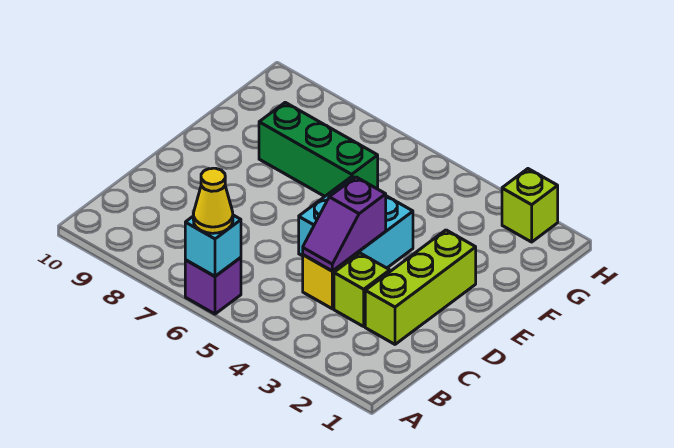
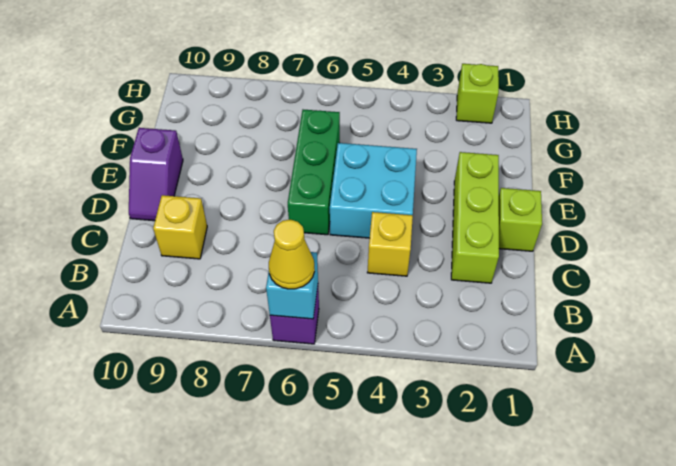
lime brick C3 level 1 -> lime brick D1 level 1
purple slope C4:D4 level 2 top D -> purple slope D10:E10 level 1 top E
none -> yellow brick C9 level 1
green brick F6:F8 level 1 -> green brick D6:F6 level 1

